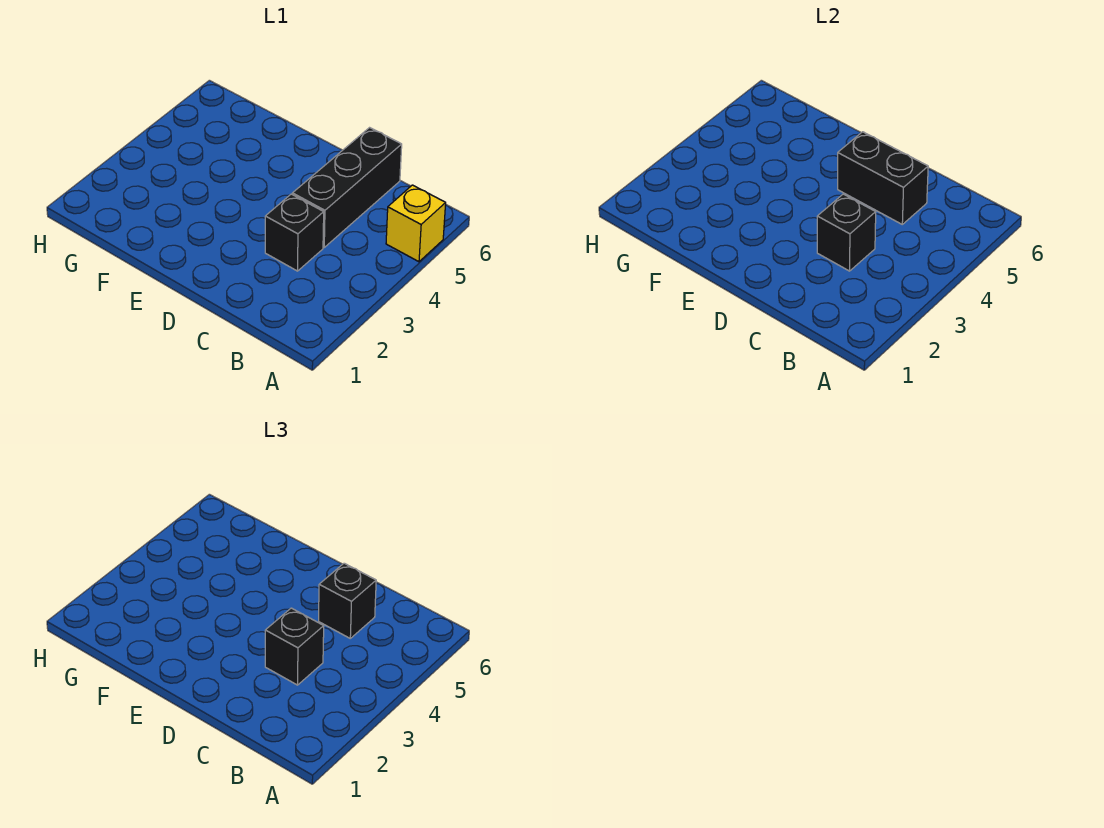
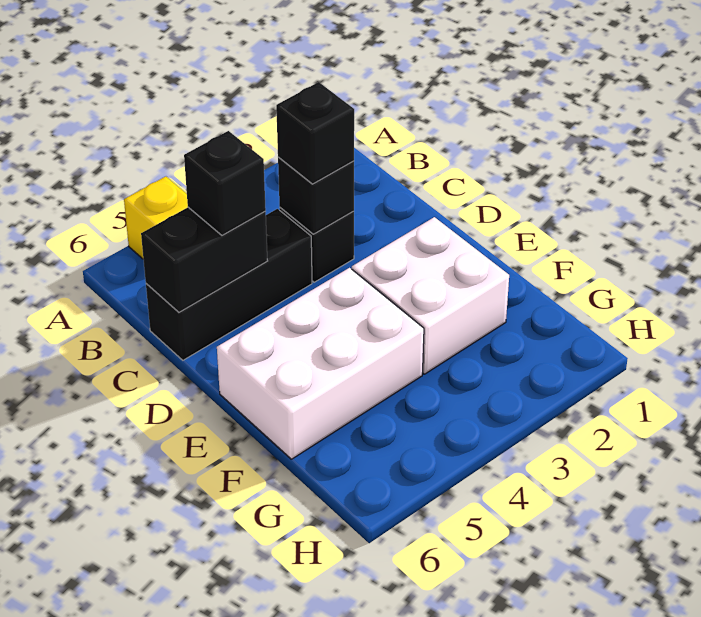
black brick C5:D5 level 2 -> black brick C5:C6 level 2
none -> white brick E2:F3 level 1
none -> white brick E4:F6 level 1

